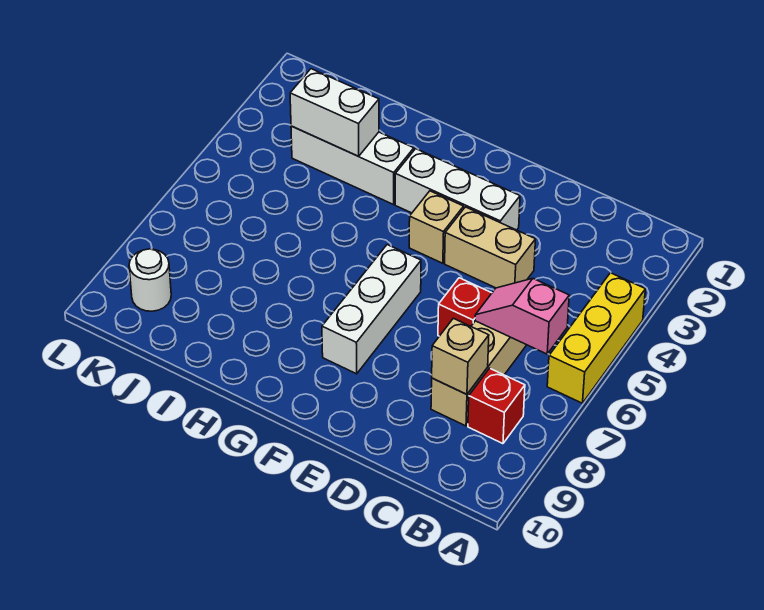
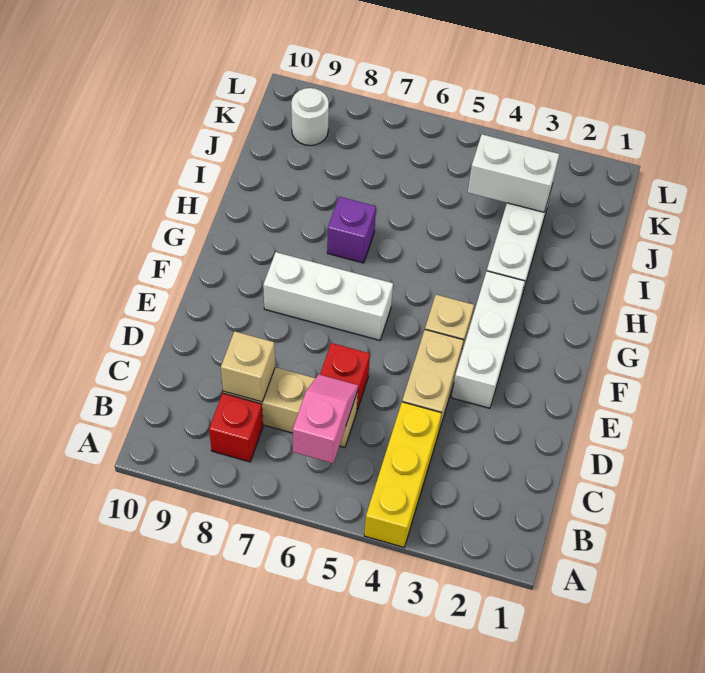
yellow brick A4:A6 level 1 -> yellow brick A4:C4 level 1
none -> purple brick H7 level 1
white brick I3:J3 level 2 -> white brick J3:J4 level 2

